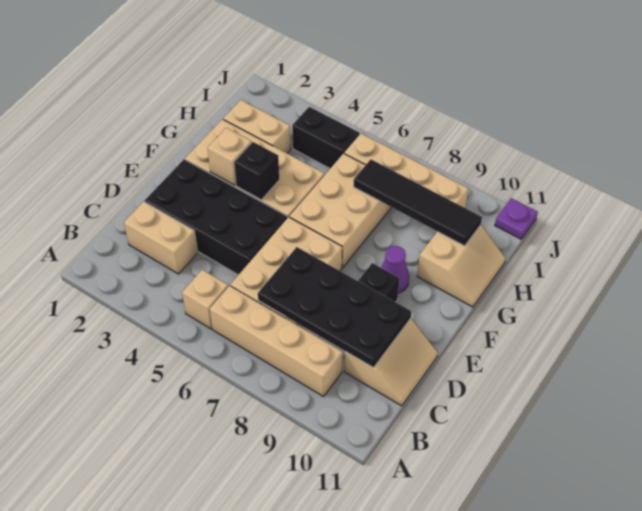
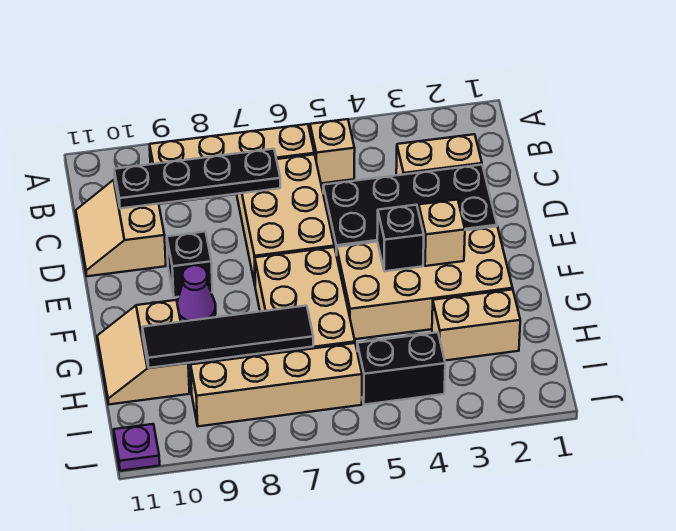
black plate C7:D10 level 2 -> black plate C7:C10 level 2

